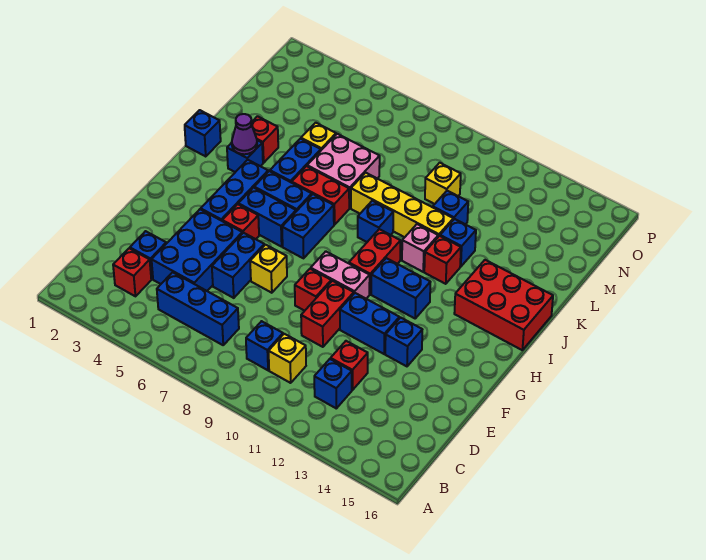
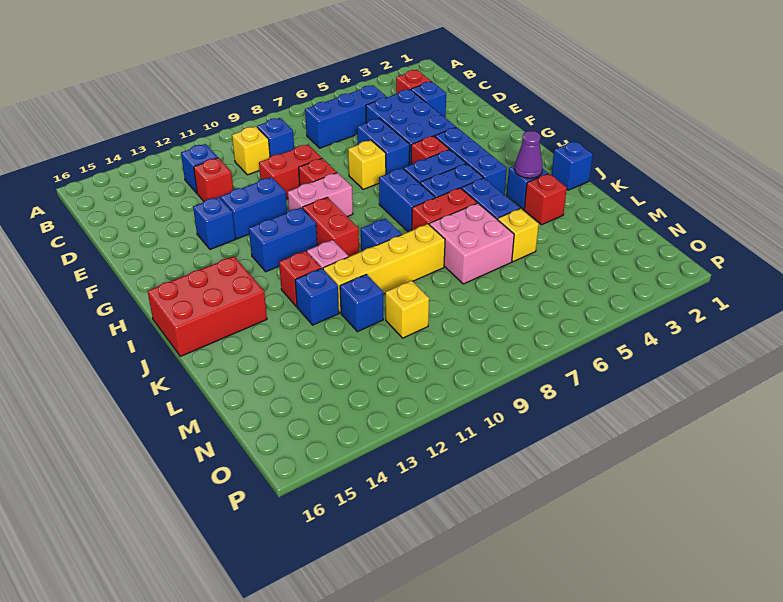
red brick E10:F10 level 1 -> red brick E9:E10 level 1

